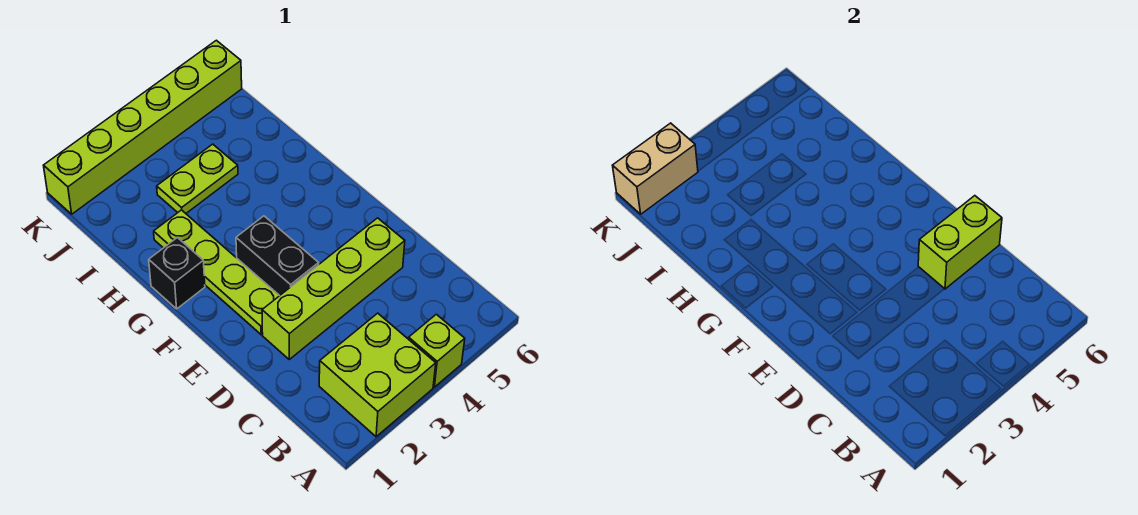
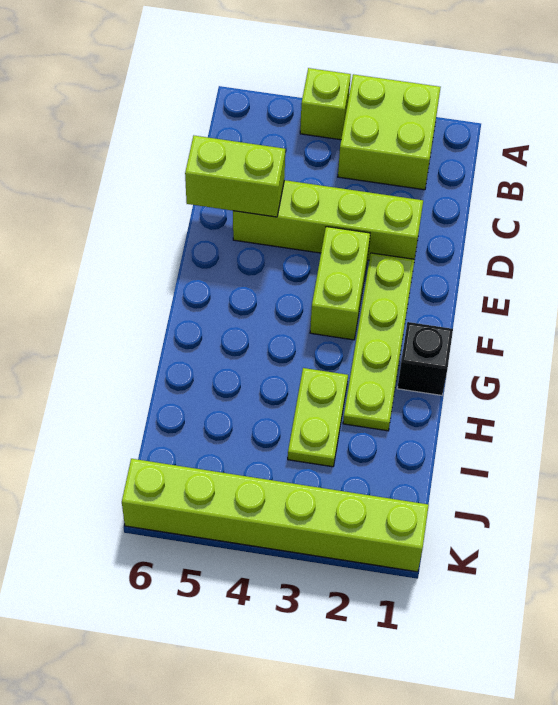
black brick E3:F3 level 1 -> lime brick E3:F3 level 1
lime plate I3:I4 level 1 -> lime plate H3:I3 level 1
tan brick K1:K2 level 2 -> none

